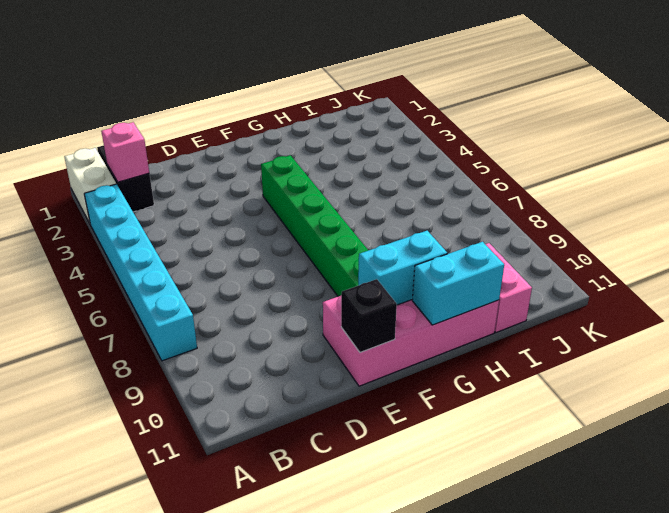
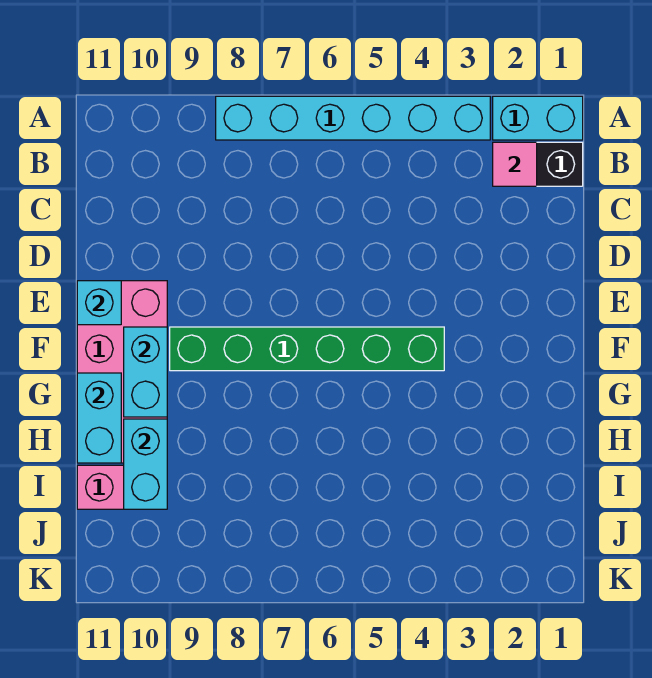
white brick A1:A2 level 1 -> cyan brick A1:A2 level 1
pink brick B2 level 2 -> pink tile B2 level 2
black brick E11 level 2 -> cyan brick E11 level 2
none -> cyan brick H10:I10 level 2

